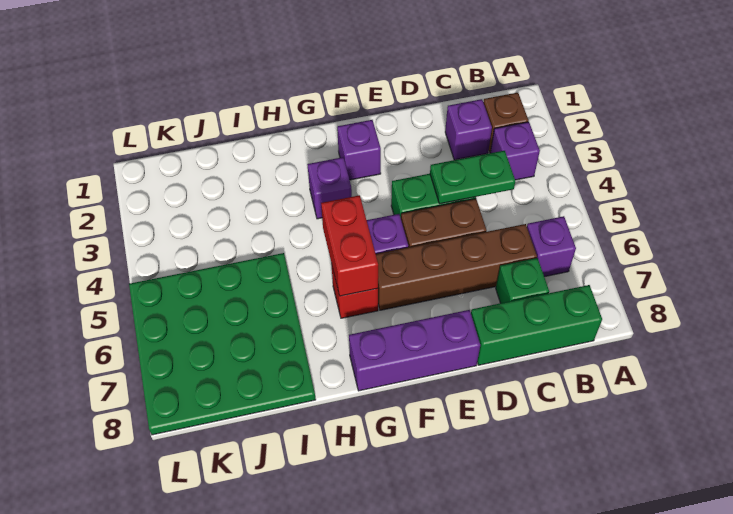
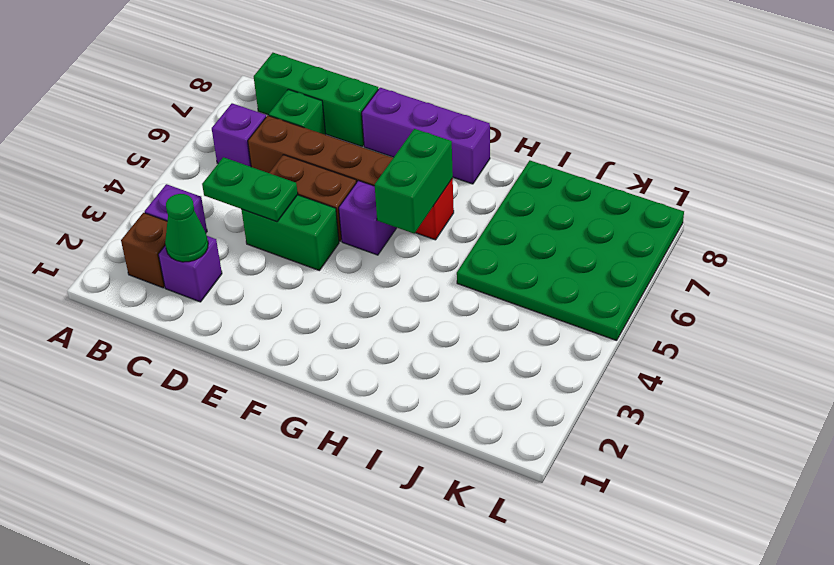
none -> green cone C2 level 2
purple brick F2 level 1 -> none
purple brick G3 level 1 -> none
red brick G5:G6 level 2 -> green brick G5:G6 level 2

